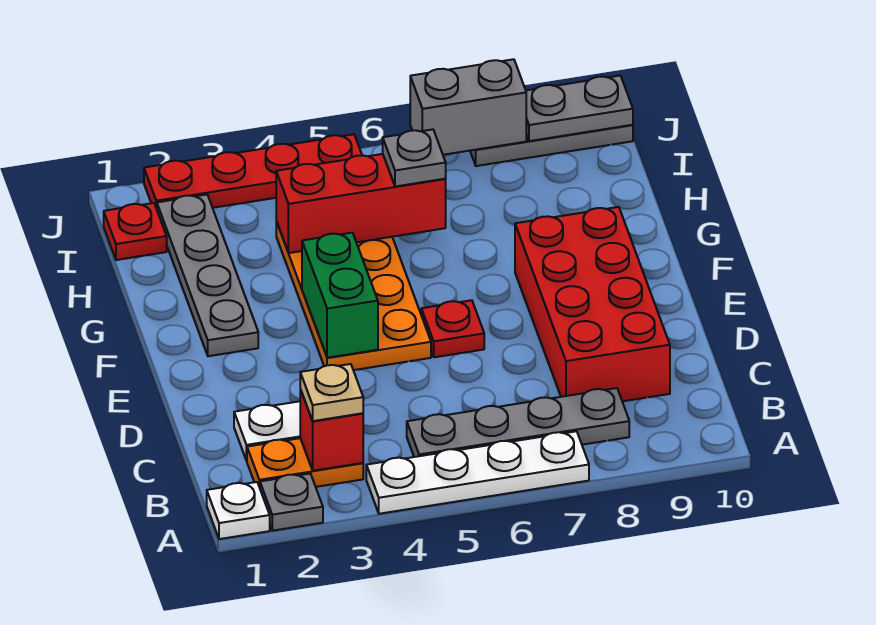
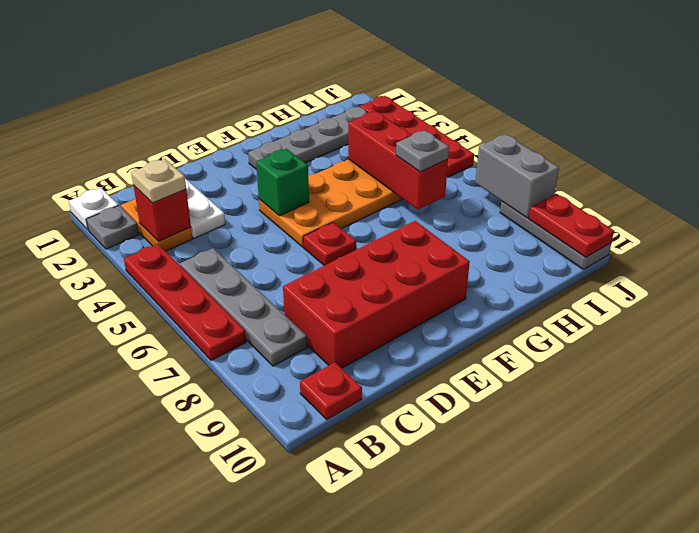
white plate A4:A7 level 1 -> red plate A4:A7 level 1
green brick E4:F4 level 2 -> green brick E4 level 2
red plate I1 level 1 -> red plate B10 level 1
grey plate J9:J10 level 2 -> red plate J9:J10 level 2

